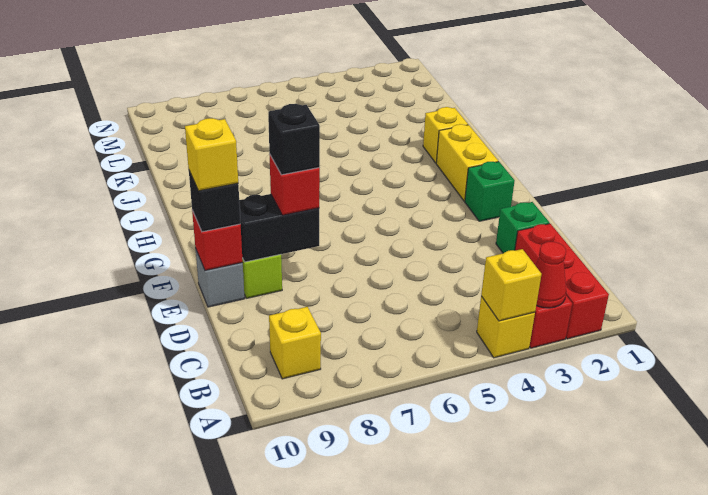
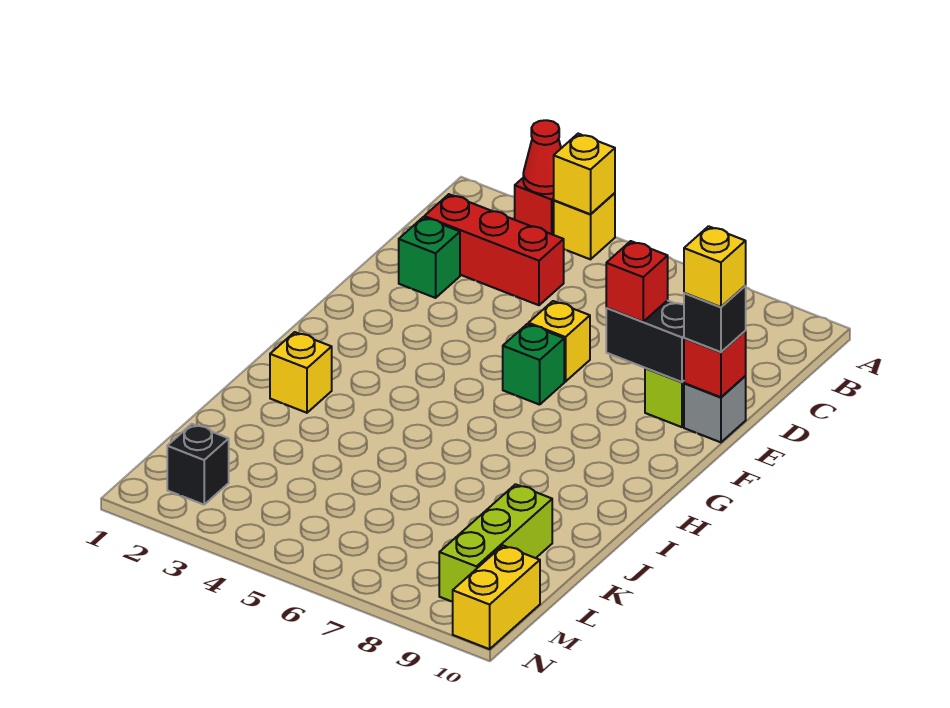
red brick A2:C2 level 1 -> red brick C2:C4 level 1
yellow brick B9 level 1 -> yellow brick E6 level 1
black brick E8 level 4 -> black brick M2 level 1
green brick F2 level 1 -> green brick F6 level 1
yellow brick G2:H2 level 1 -> yellow brick M10:N10 level 1
none -> lime brick K9:M9 level 1

